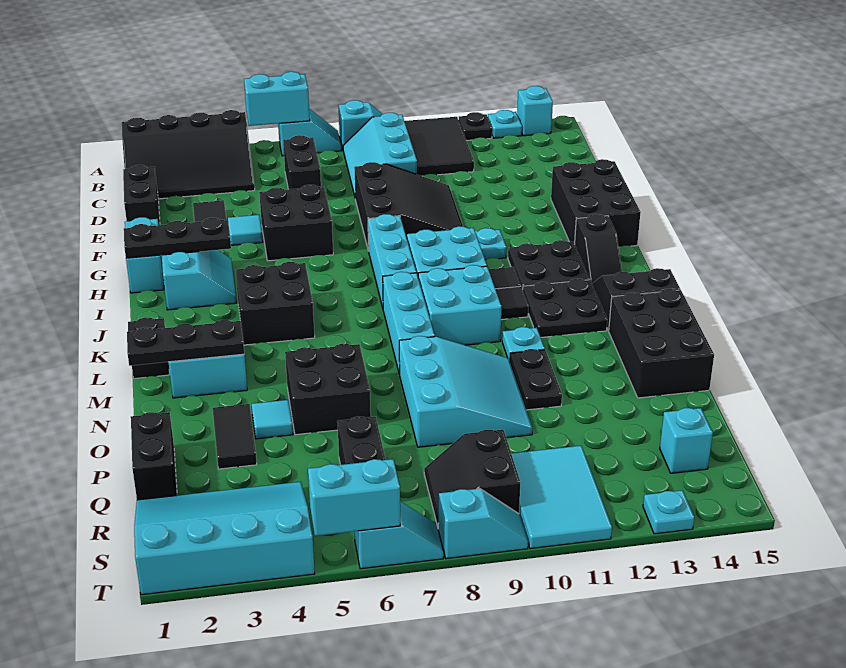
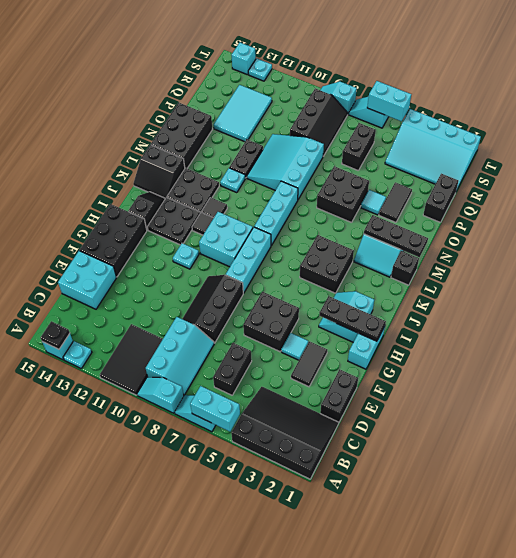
black plate A12 level 1 -> black plate A14 level 2
black slope E8:G10 level 1 top 8 -> black slope E8:G9 level 1 top 8
cyan brick K9:L10 level 1 -> cyan brick D14:E15 level 1
black slope R8:S9 level 1 top 9 -> black slope Q8:S9 level 1 top 9
cyan tile R10:T11 level 1 -> cyan tile P12:R13 level 1
cyan brick R14 level 1 -> cyan brick T14 level 1

